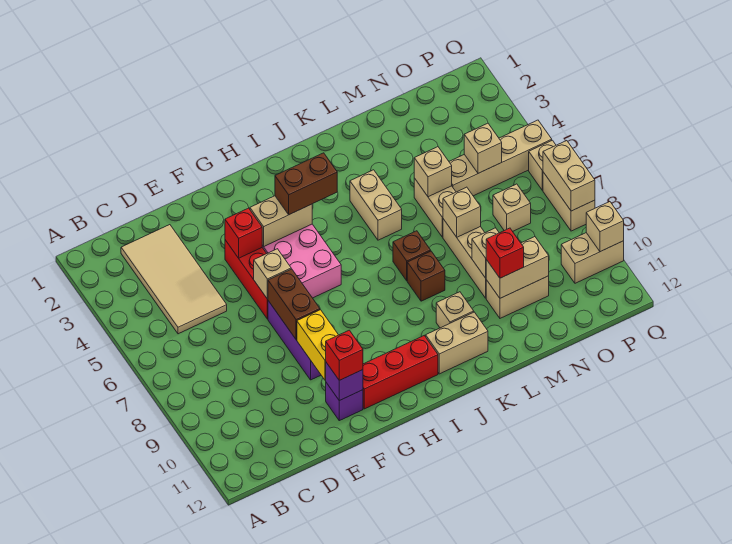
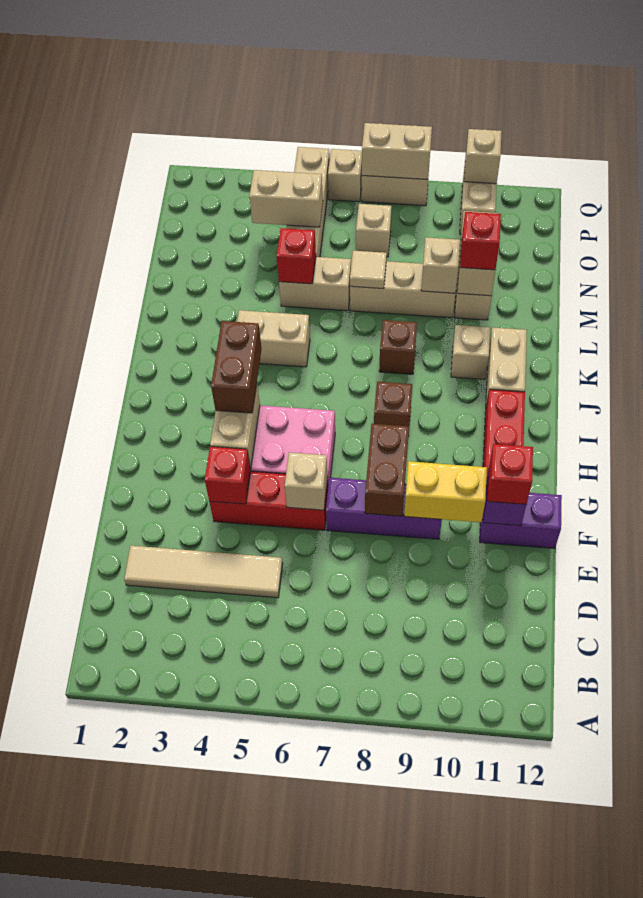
tan tile C2:D5 level 1 -> tan tile D2:D5 level 1
brown brick F7:F8 level 2 -> brown brick F8:G8 level 2
purple brick F11 level 1 -> purple brick F11:F12 level 1
brown brick K7 level 1 -> brown brick I8 level 1
tan brick M5 level 2 -> red brick M5 level 2
tan brick M7 level 2 -> tan tile M7 level 2
tan brick O5 level 2 -> tan brick O4:O5 level 2

